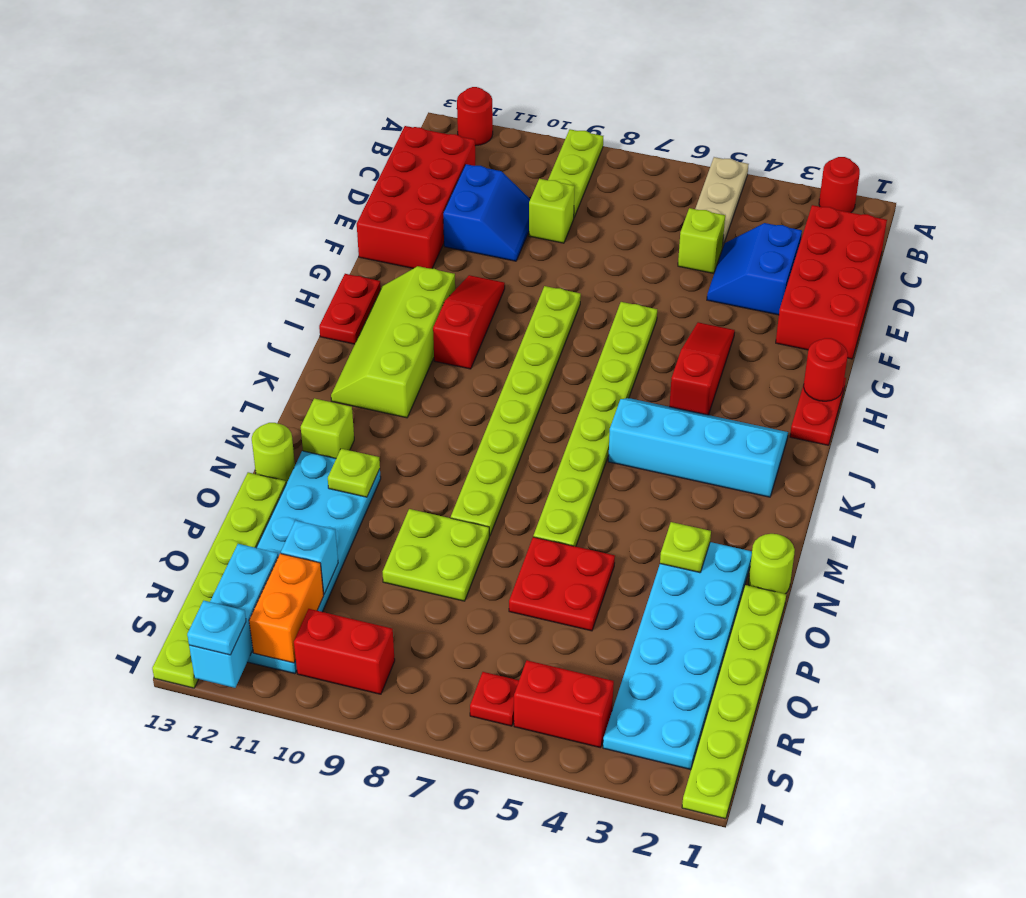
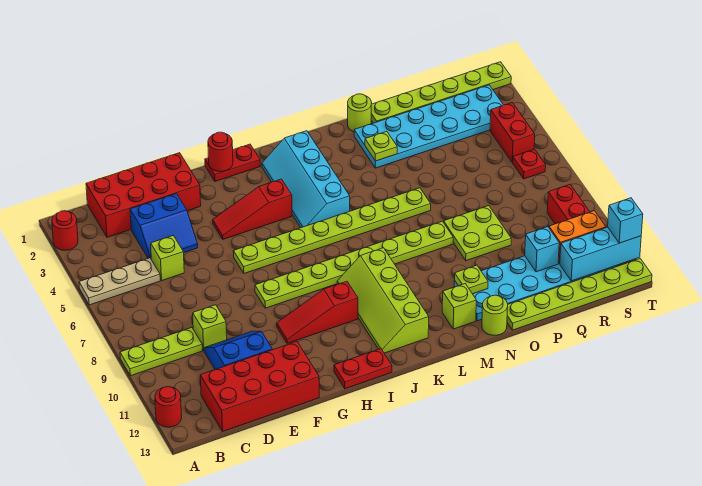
lime slope H11:K12 level 1 top 11 -> lime slope J9:K12 level 1 top K
red plate O5:P6 level 1 -> none
cyan plate T12 level 3 -> cyan brick T12 level 3

